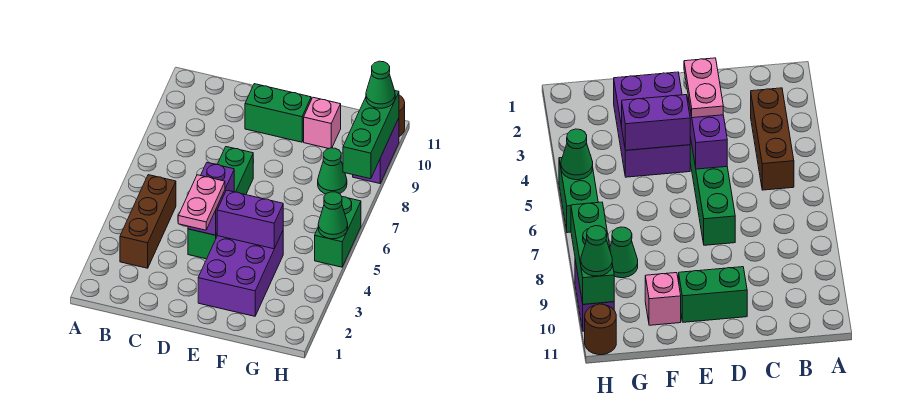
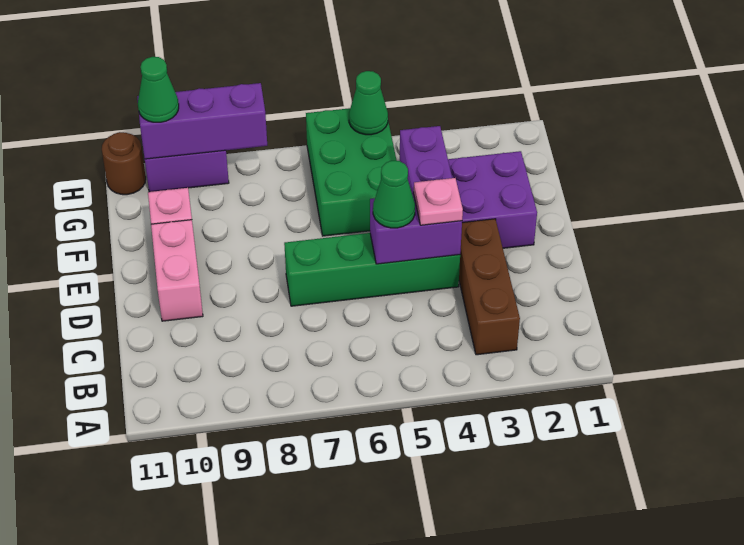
brown brick B3:B5 level 1 -> brown brick B3:D3 level 1
pink plate D3:D4 level 3 -> pink plate D4 level 3
green brick D10:E10 level 1 -> pink brick D10:E10 level 1
green cone G8 level 1 -> green cone D5 level 3
green brick H5:H6 level 1 -> green brick F5:H6 level 1
green brick H8:H10 level 2 -> purple brick H8:H10 level 2

